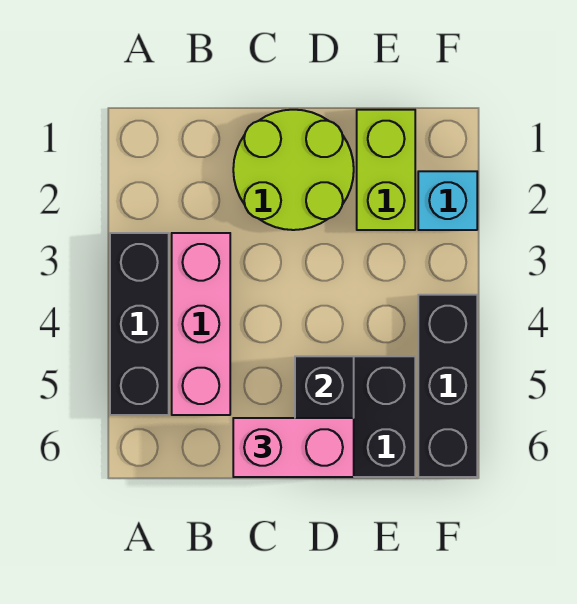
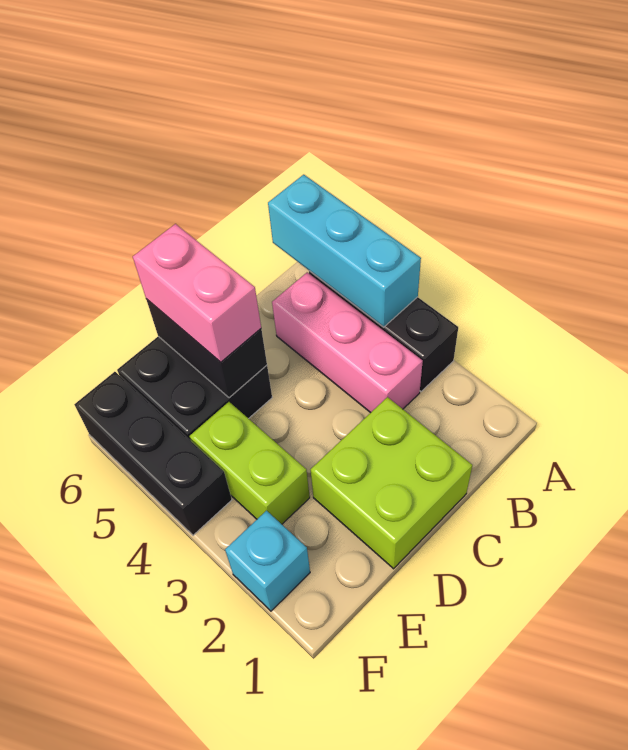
none -> cyan brick A4:A6 level 2
lime round brick C1:D2 level 1 -> lime brick C1:D2 level 1
pink brick C6:D6 level 3 -> pink brick D5:D6 level 3
lime brick E1:E2 level 1 -> lime brick E3:E4 level 1

